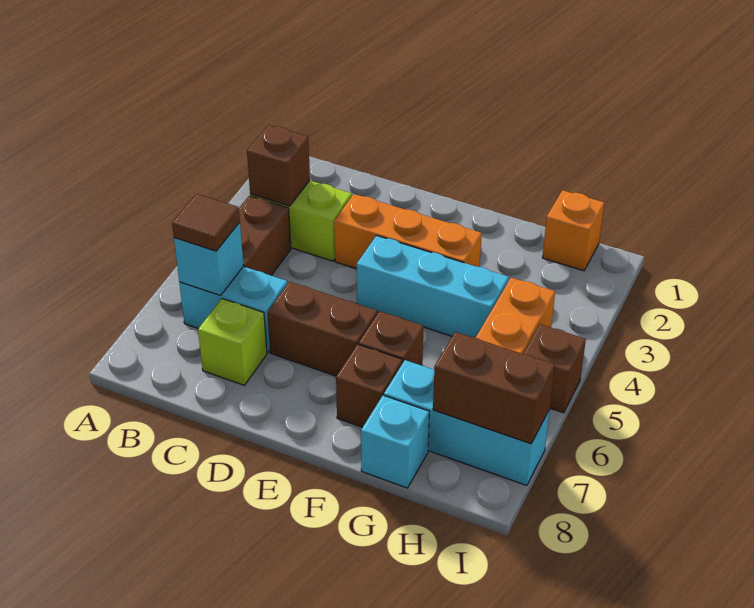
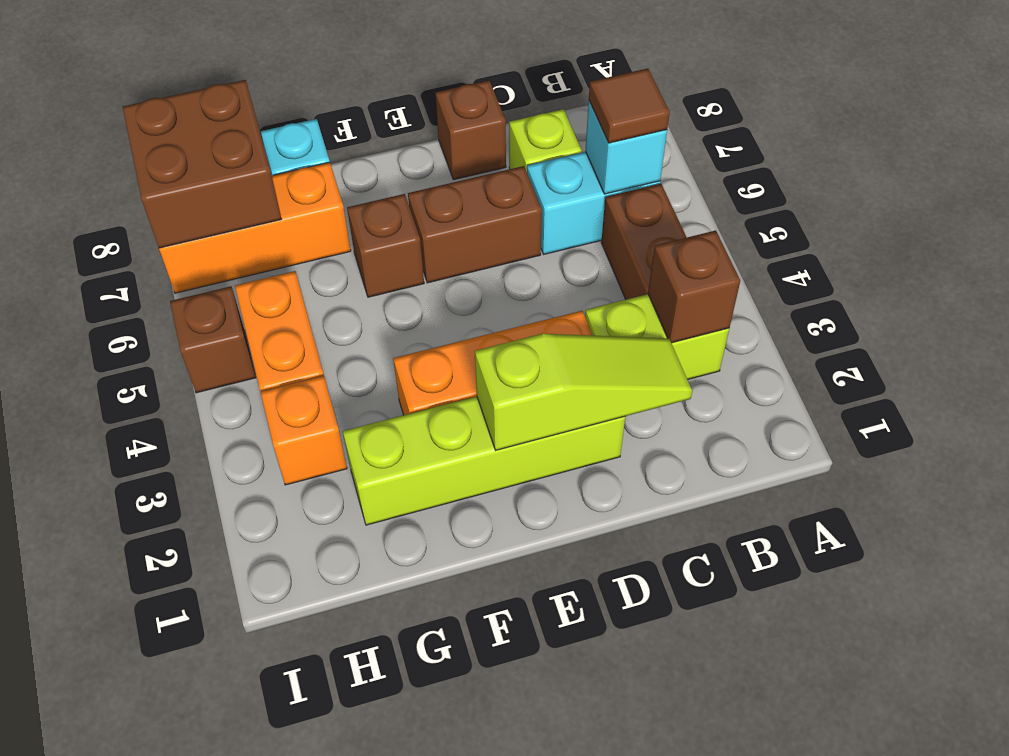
none -> lime slope C2:E2 level 2 top E
none -> lime brick D2:G2 level 1
cyan brick E4:G4 level 1 -> none
brown brick F7 level 1 -> brown brick D8 level 1
cyan brick G7:I7 level 1 -> orange brick G7:I7 level 1
orange brick H1 level 1 -> orange brick H3 level 1
brown brick H7:I7 level 2 -> brown brick H7:I8 level 2

